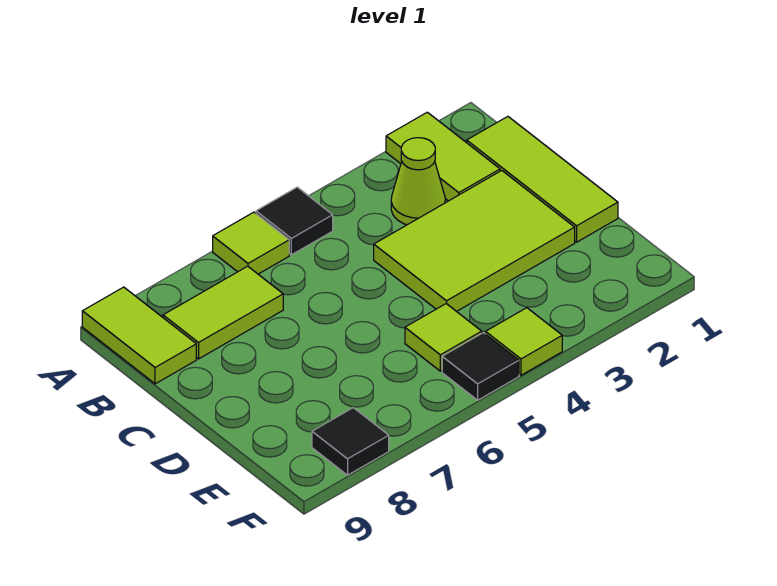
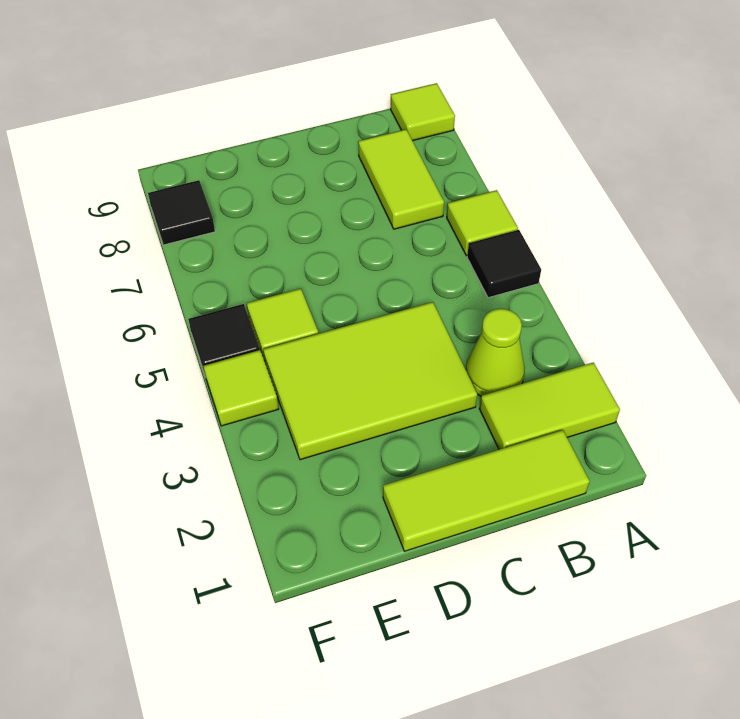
lime tile A9:B9 level 1 -> lime tile A9 level 1
lime tile C2:D4 level 1 -> lime tile C3:E4 level 1

